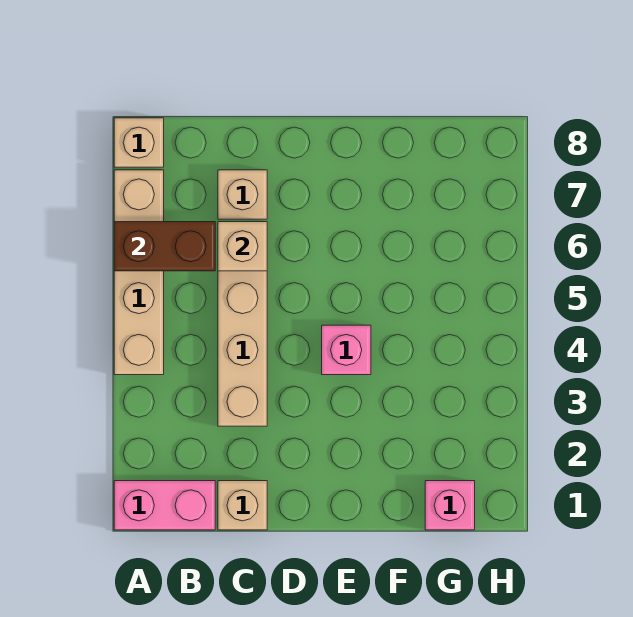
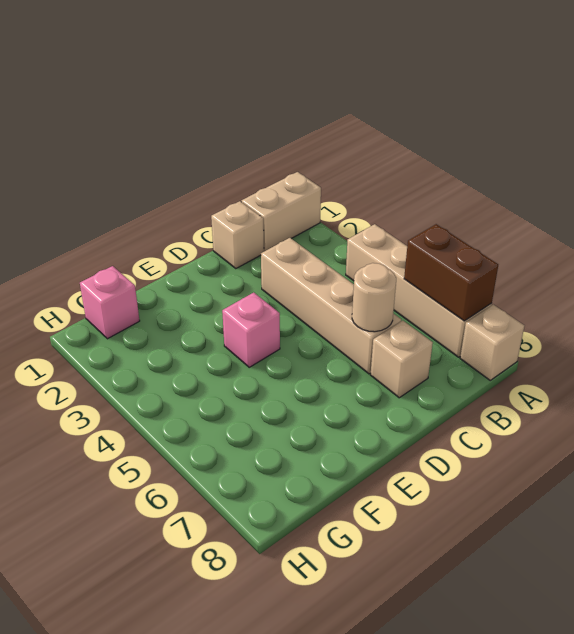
pink brick A1:B1 level 1 -> tan brick A1:B1 level 1
brown brick A6:B6 level 2 -> brown brick A6:A7 level 2
tan brick C6 level 2 -> tan round brick C6 level 2

